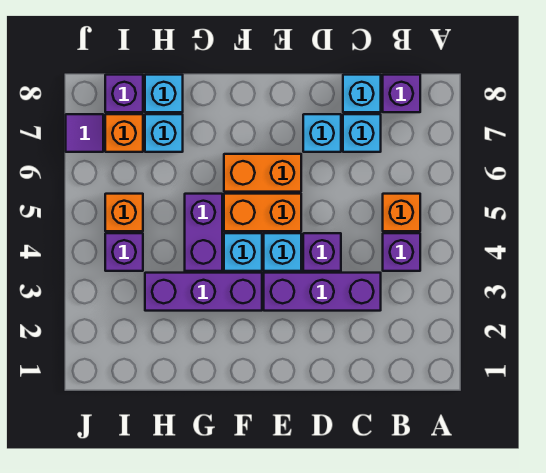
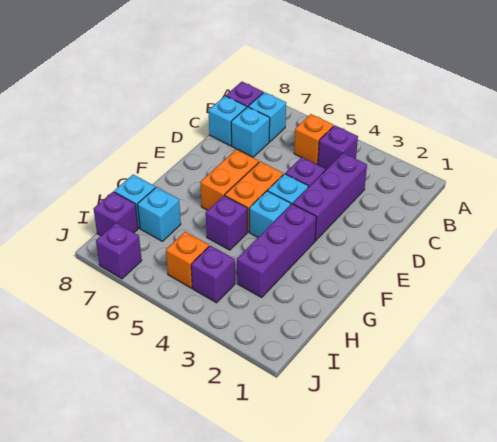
cyan brick D7 level 1 -> cyan brick B7 level 1
purple brick G4:G5 level 1 -> purple brick G5 level 1
orange brick I7 level 1 -> none
purple tile J7 level 1 -> purple brick J7 level 1

